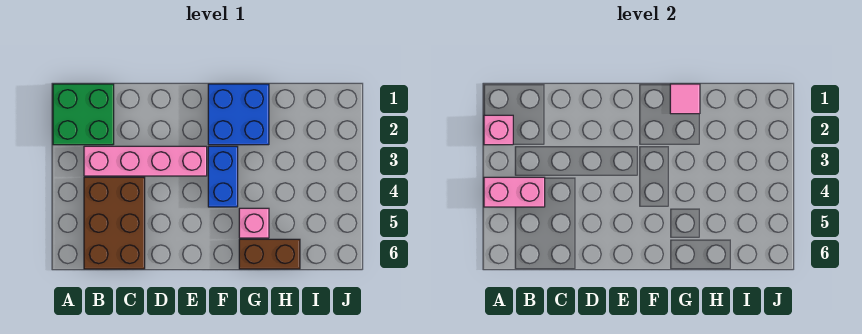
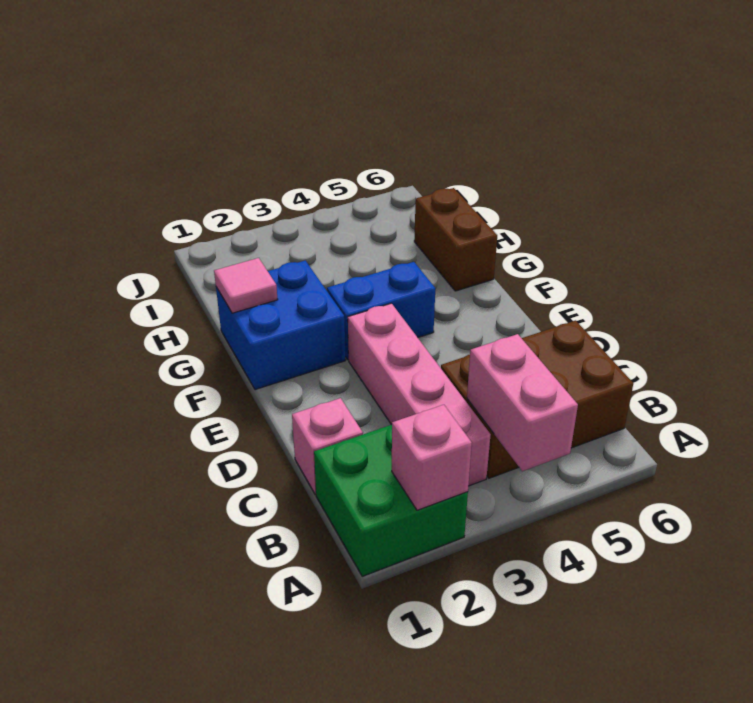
pink brick G5 level 1 -> pink brick C1 level 1

